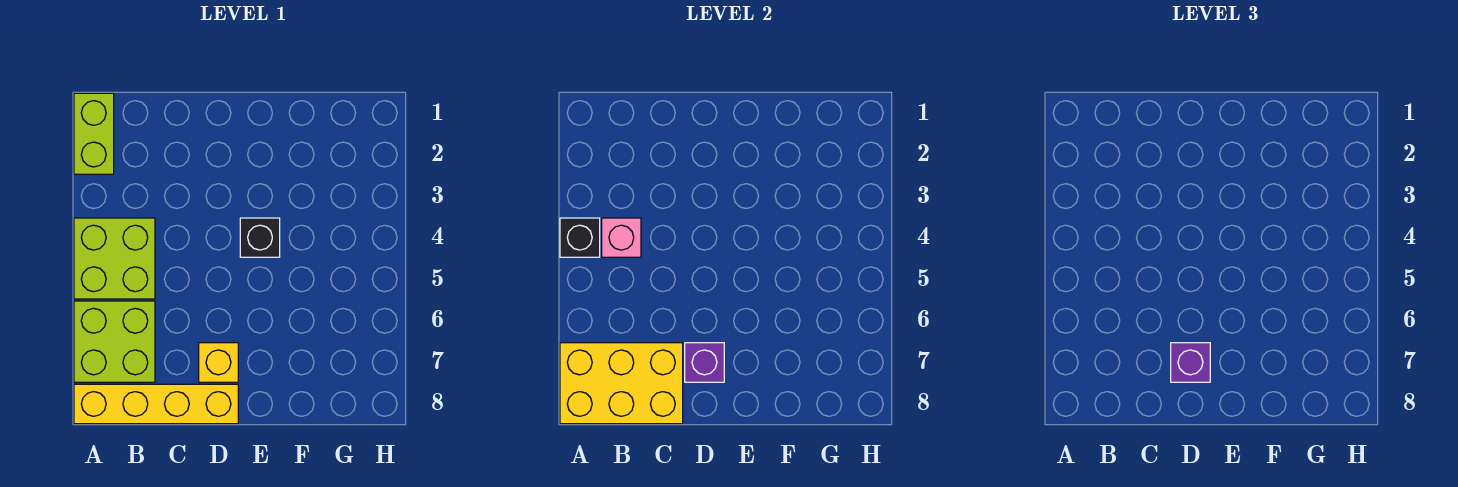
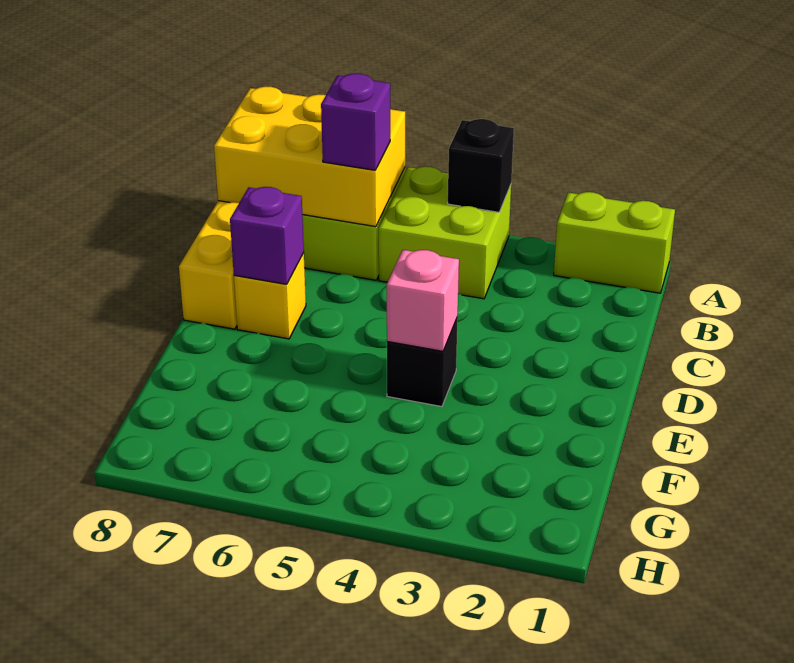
yellow brick A7:C8 level 2 -> yellow brick A6:B8 level 2
pink brick B4 level 2 -> pink brick E4 level 2
purple brick D7 level 3 -> purple brick B6 level 3

